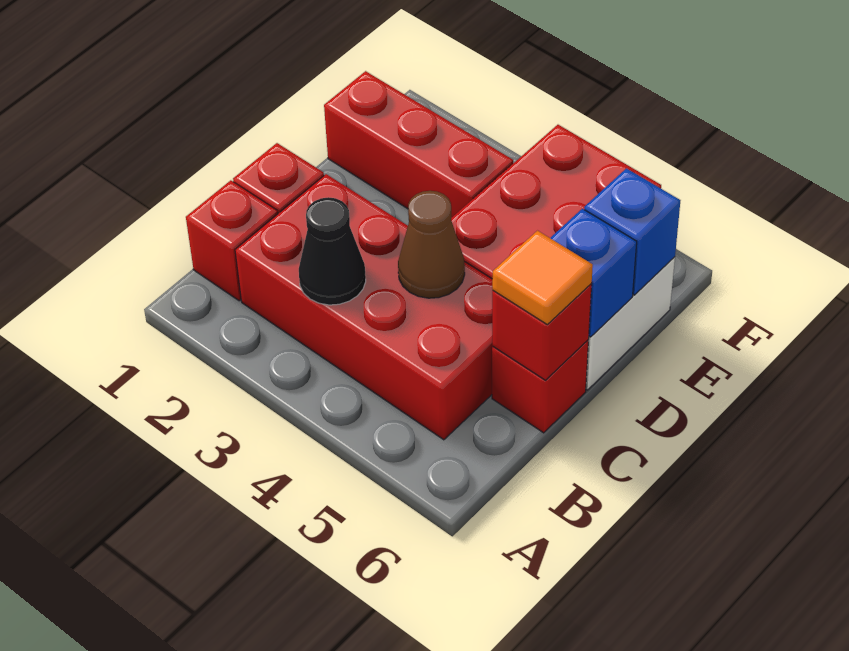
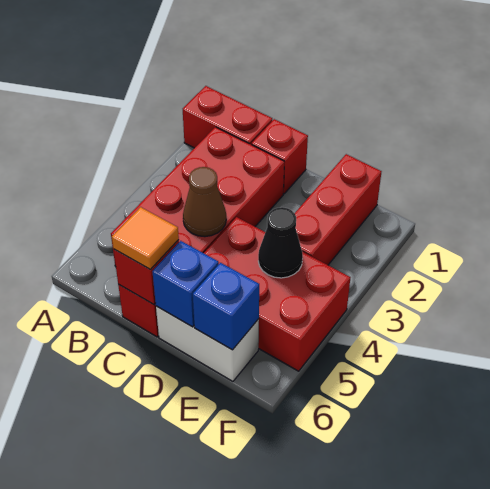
red brick B1 level 1 -> red brick A1:B1 level 1
black cone B3 level 2 -> black cone E4 level 2

